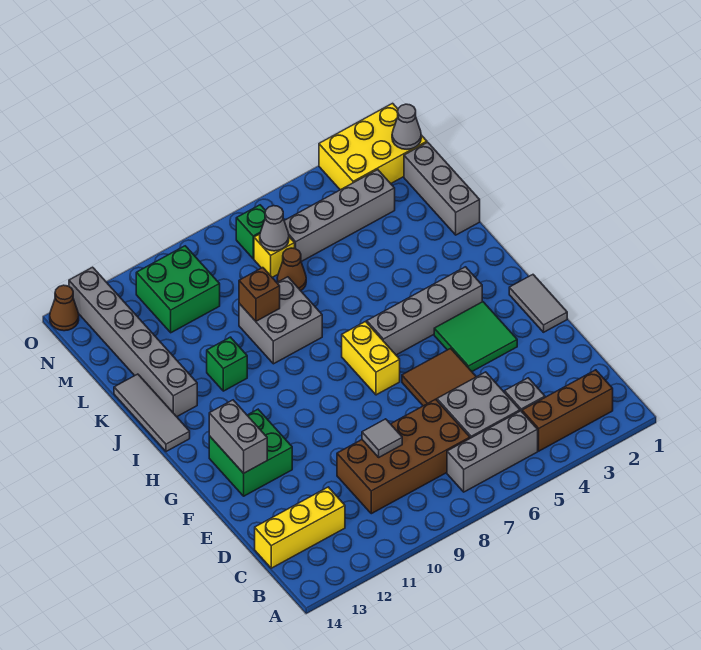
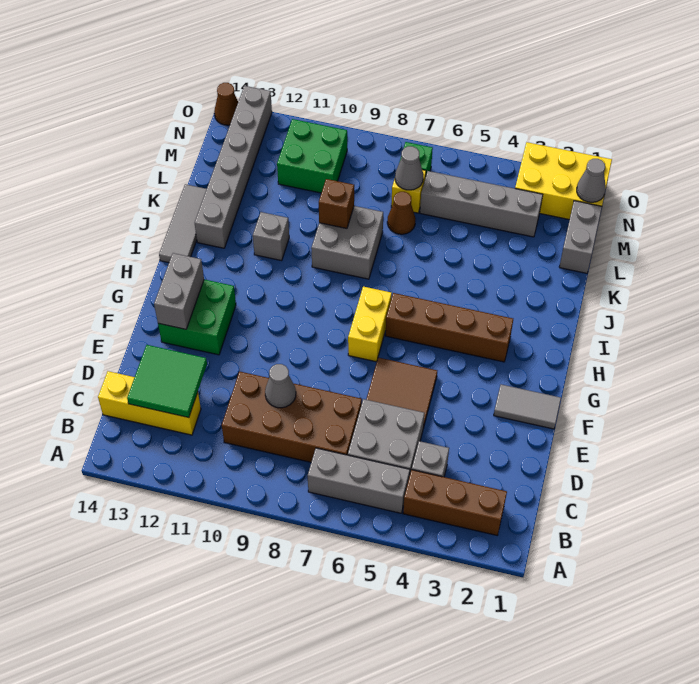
grey tile D9 level 2 -> grey cone D9 level 2
grey tile F1:G1 level 1 -> grey tile F1:F2 level 1
green tile F3:G4 level 1 -> green tile C12:D13 level 2
grey brick H3:H6 level 1 -> brown brick H3:H6 level 1
green brick J11 level 1 -> grey brick J11 level 1
grey brick K1:M1 level 1 -> grey brick L1:M1 level 1

